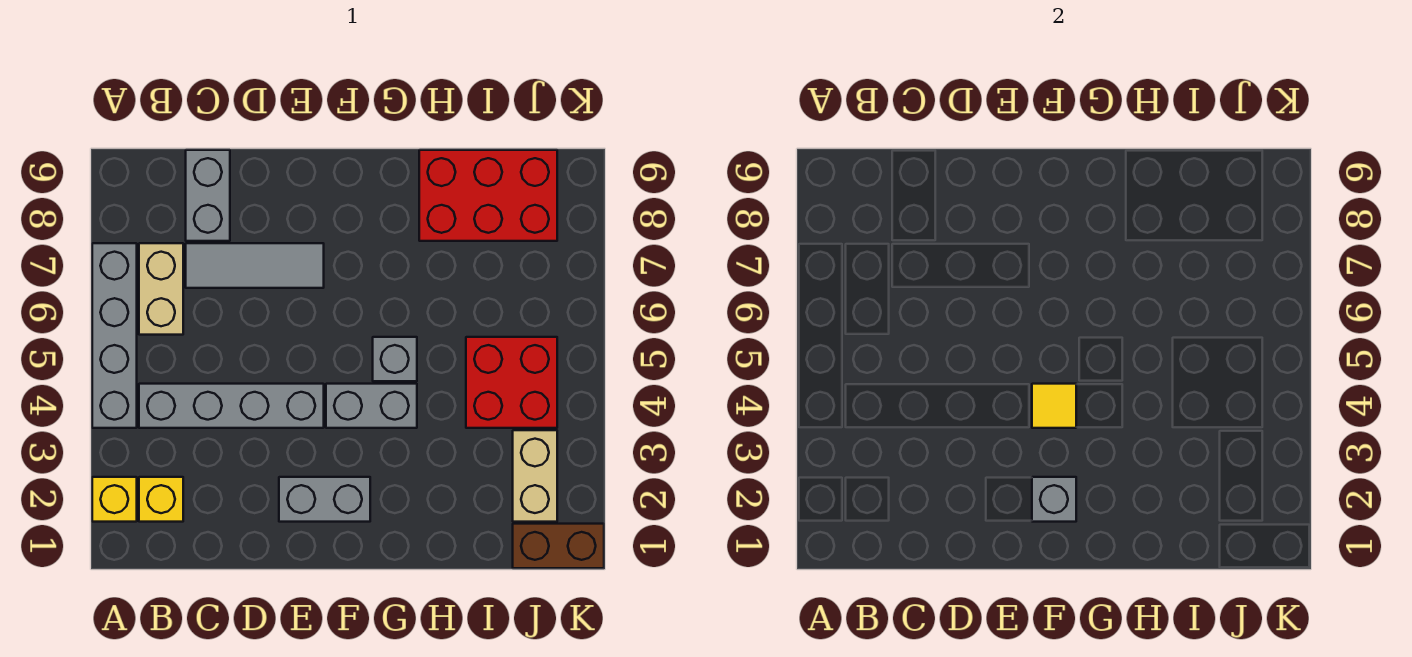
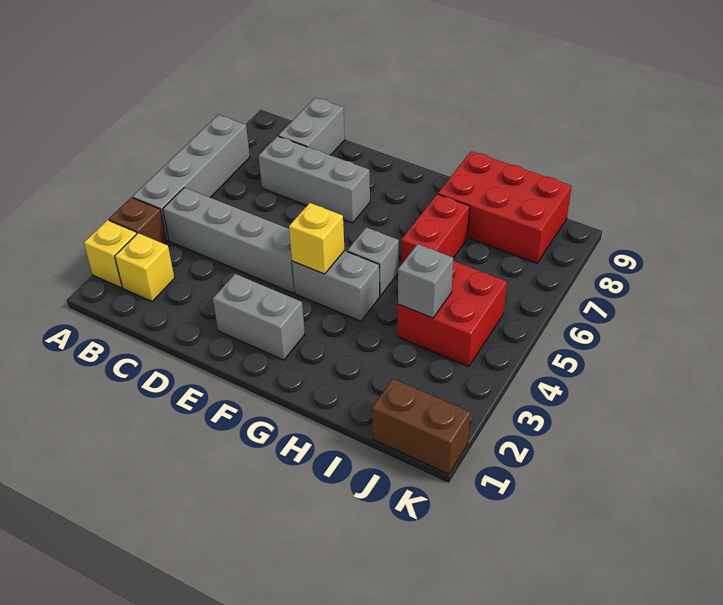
none -> brown brick A3 level 1
tan brick B6:B7 level 1 -> none
grey tile C7:E7 level 1 -> grey brick C7:E7 level 1
grey brick F2 level 2 -> grey brick I4 level 2
yellow tile F4 level 2 -> yellow brick F4 level 2
none -> red brick H6:H7 level 1
tan brick J2:J3 level 1 -> none

